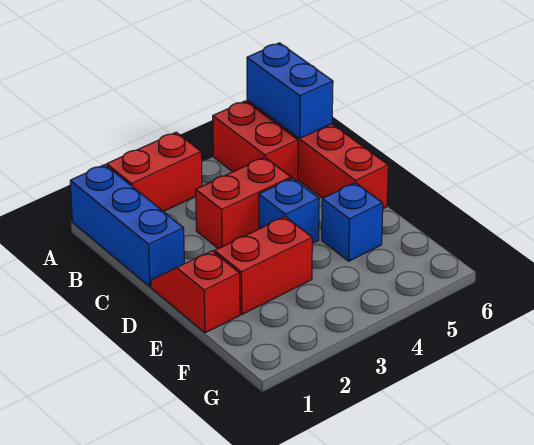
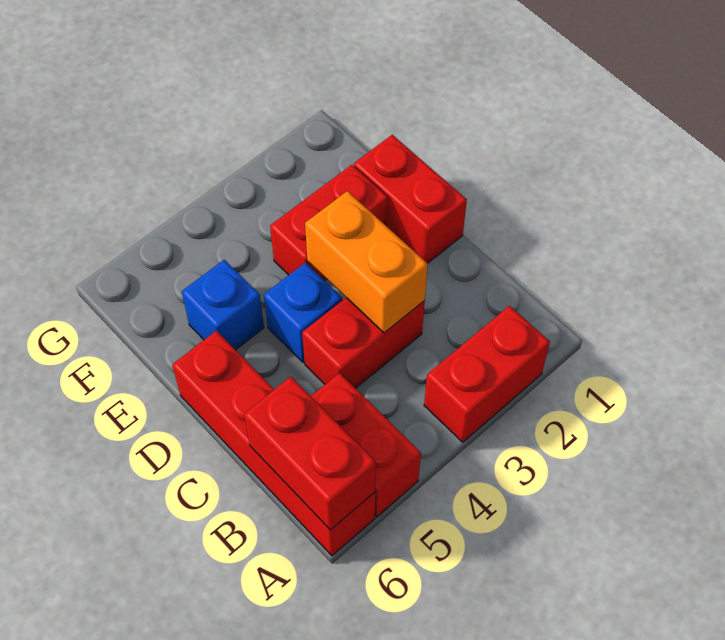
blue brick A1:C1 level 1 -> none
blue brick A6:B6 level 2 -> red brick A6:B6 level 2
none -> orange brick C3:D3 level 2
red slope D1:E1 level 1 top E -> red brick D1:E1 level 1

